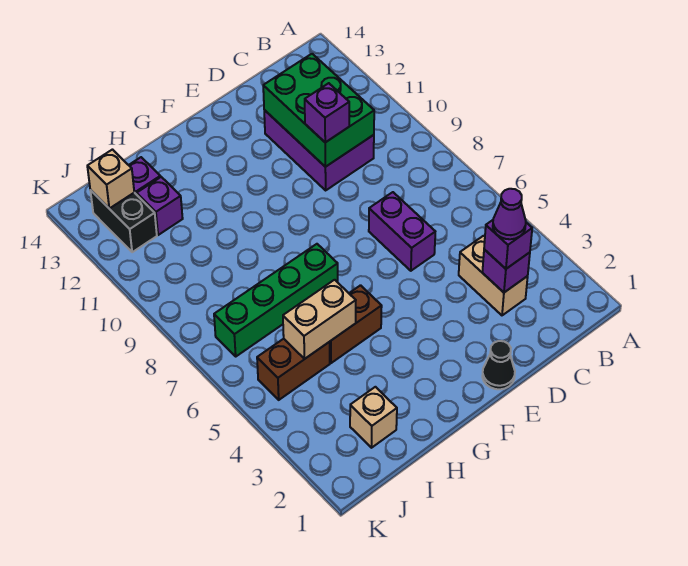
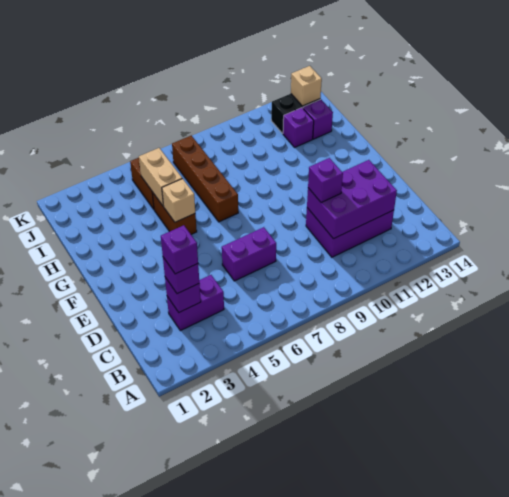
tan brick C3:C4 level 1 -> purple brick C3:C4 level 1
purple cone C3 level 4 -> purple brick C3 level 4
green brick C10:D12 level 2 -> purple brick C10:D12 level 2
black cone E1 level 1 -> none
green brick G7:J7 level 1 -> brown brick G7:J7 level 1
tan brick I2 level 1 -> tan brick G5 level 2

